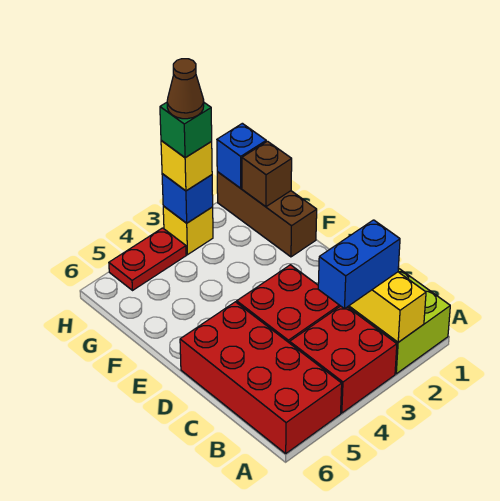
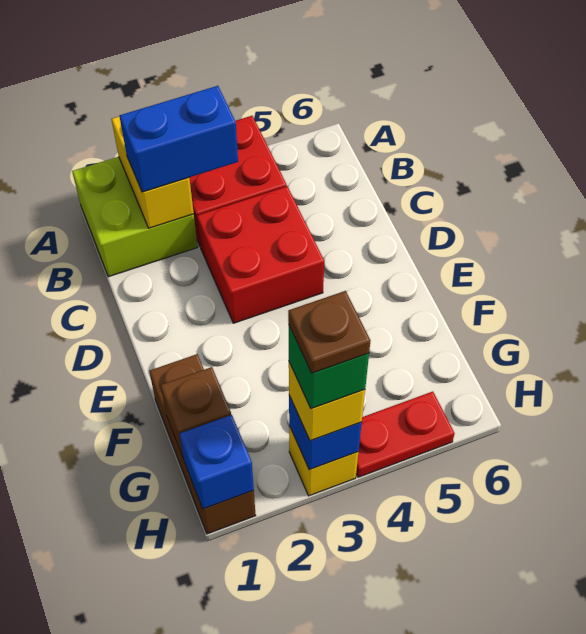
red brick A5:D6 level 1 -> none
brown cone H3 level 5 -> brown plate H3 level 5

